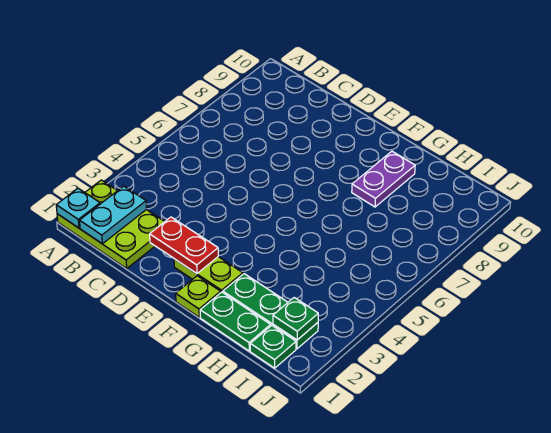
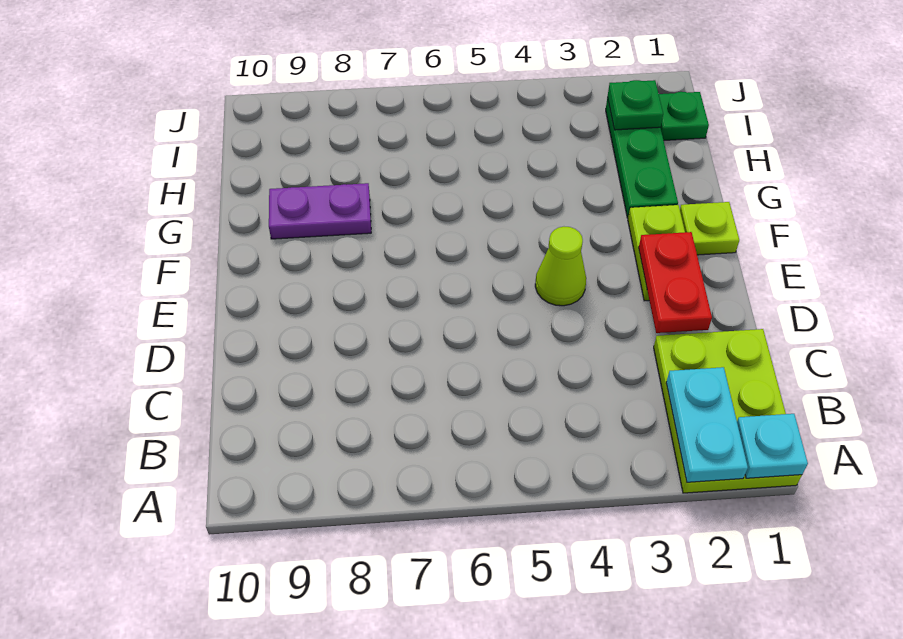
cyan plate B1:B2 level 2 -> cyan plate A2:B2 level 2
none -> lime cone E4 level 1
green plate G1:H1 level 1 -> none

